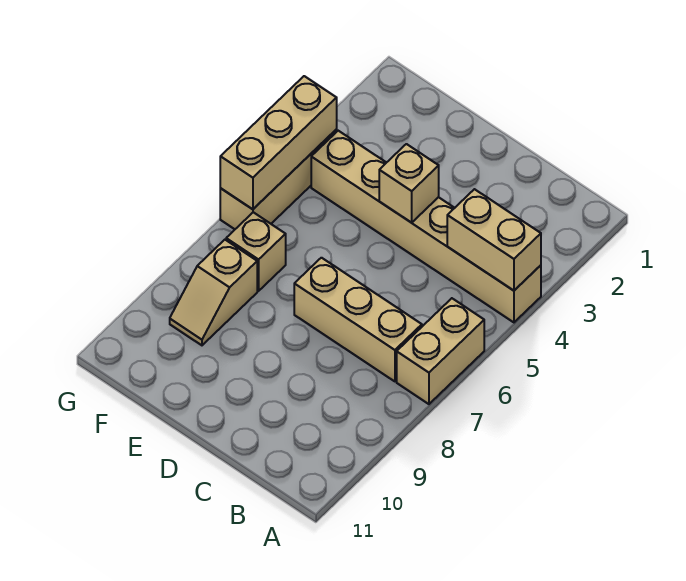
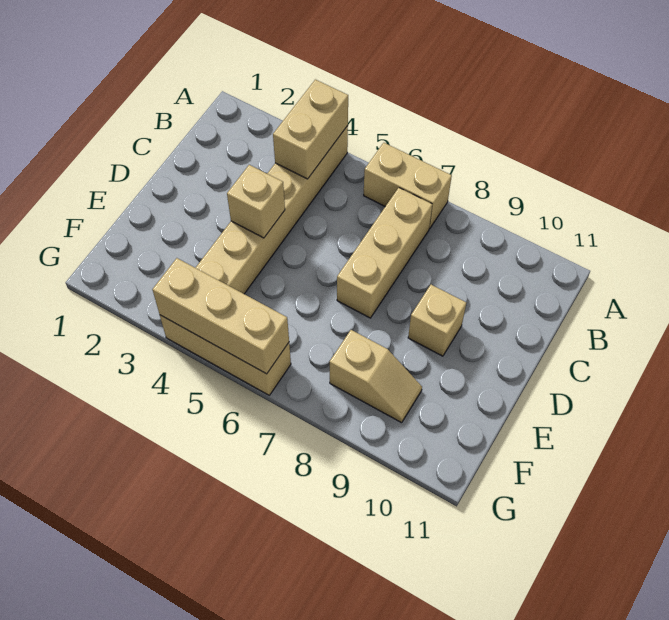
tan brick F7 level 1 -> tan brick D9 level 1

